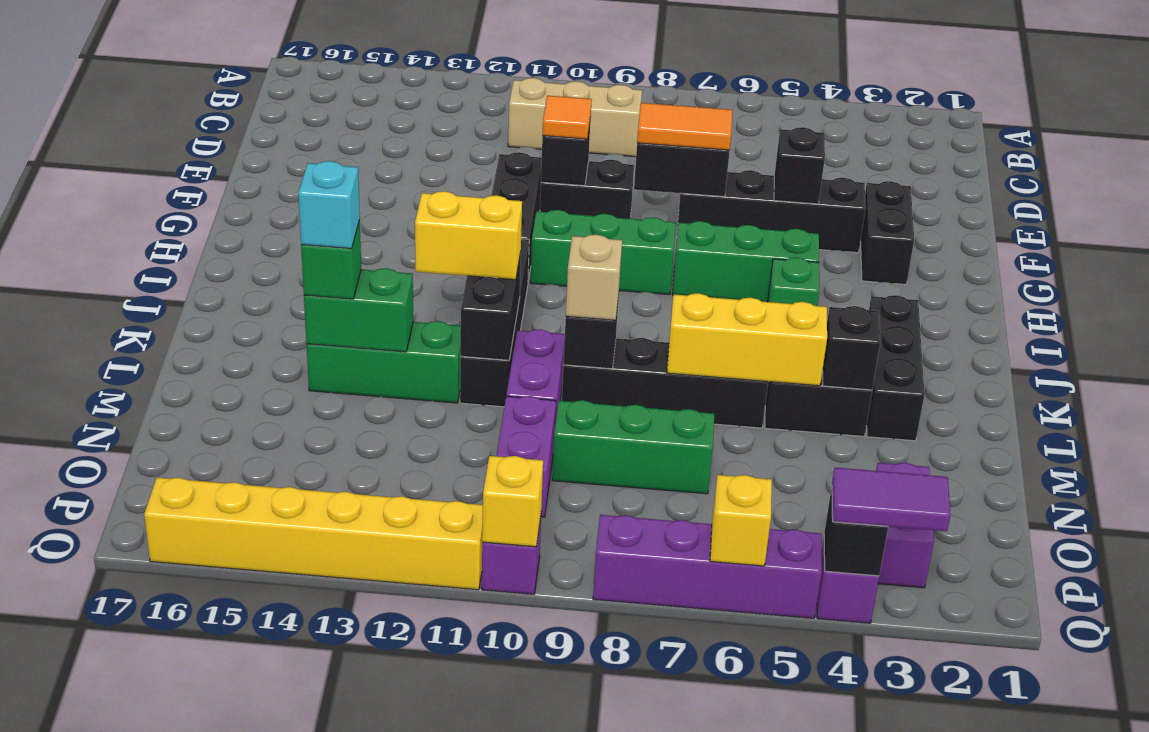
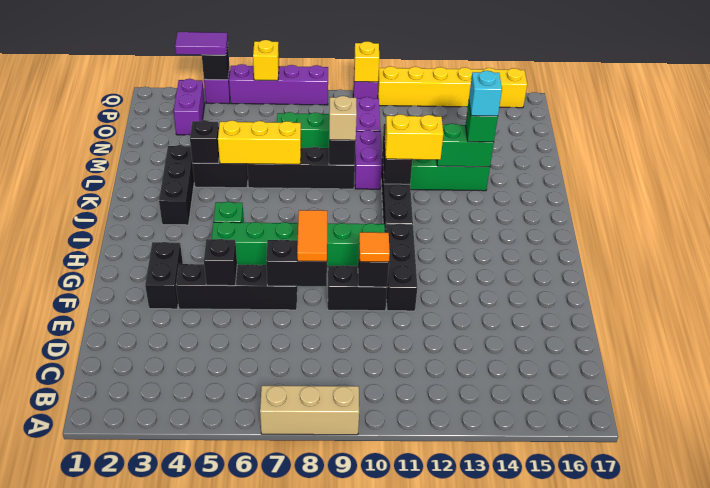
tan brick C9:C11 level 1 -> tan brick A7:A9 level 1
orange tile F7:F8 level 3 -> orange tile F8:G8 level 3

